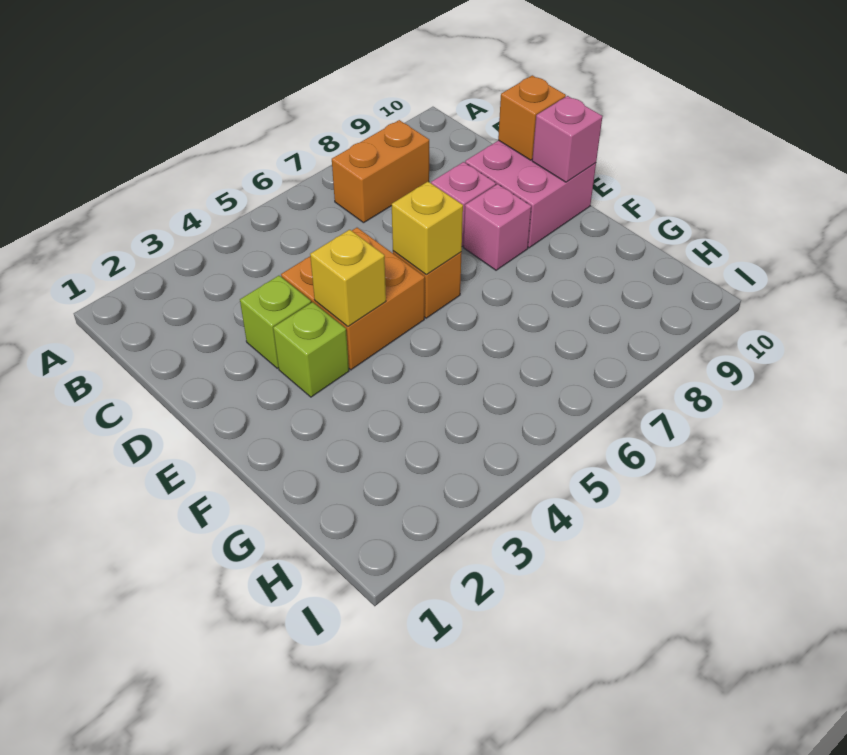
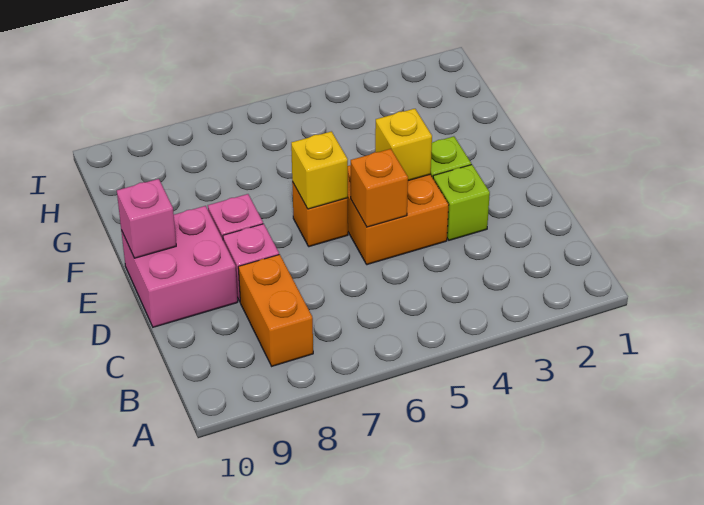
orange brick B7:B8 level 1 -> orange brick B8:C8 level 1
orange brick D10 level 2 -> orange brick D5 level 2

